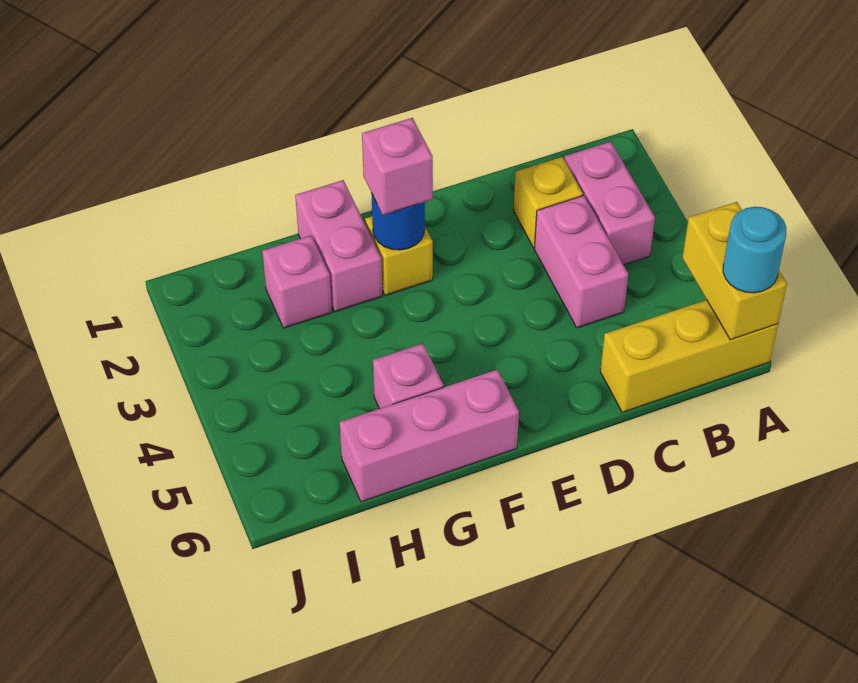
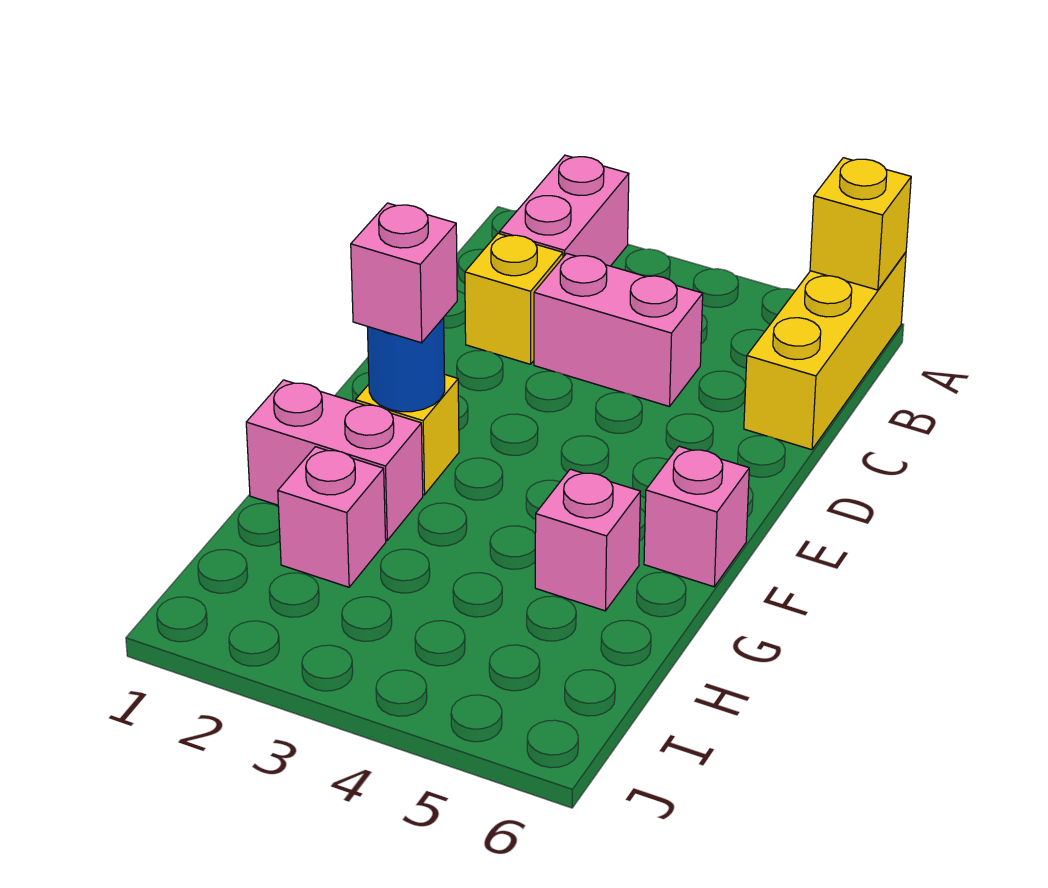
yellow brick A5:A6 level 2 -> yellow brick A6 level 2
cyan round brick A6 level 3 -> none
pink brick B2:B3 level 1 -> pink brick A2:B2 level 1
pink brick F6:H6 level 1 -> pink brick F6 level 1

